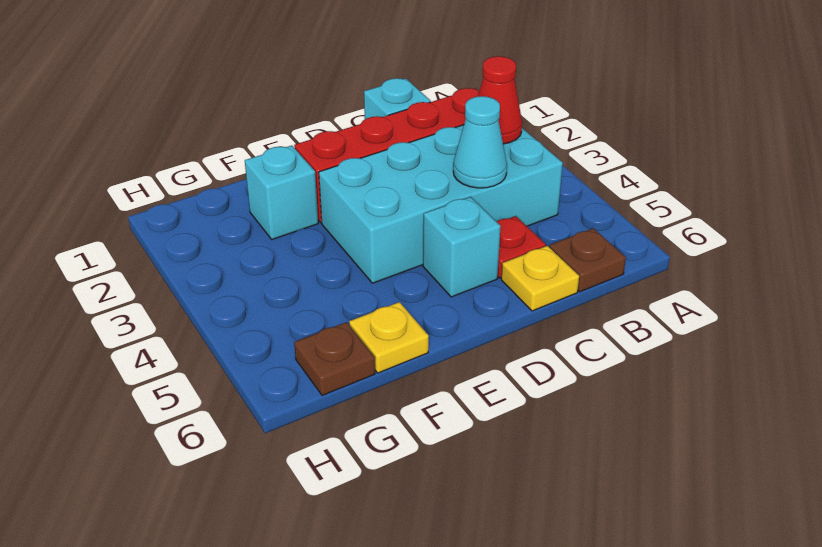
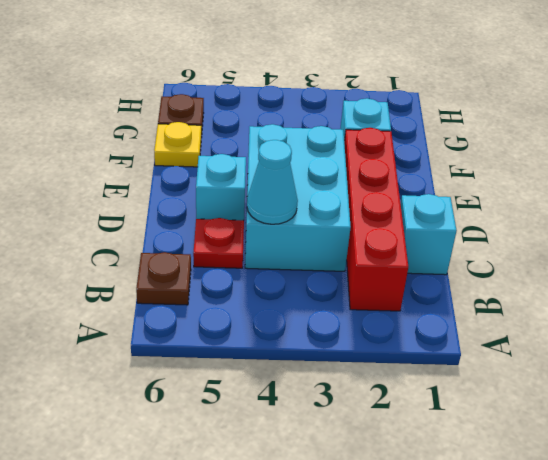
cyan brick B3:E4 level 1 -> cyan brick C3:E4 level 1
red cone B3 level 2 -> none
yellow plate C6 level 1 -> none

